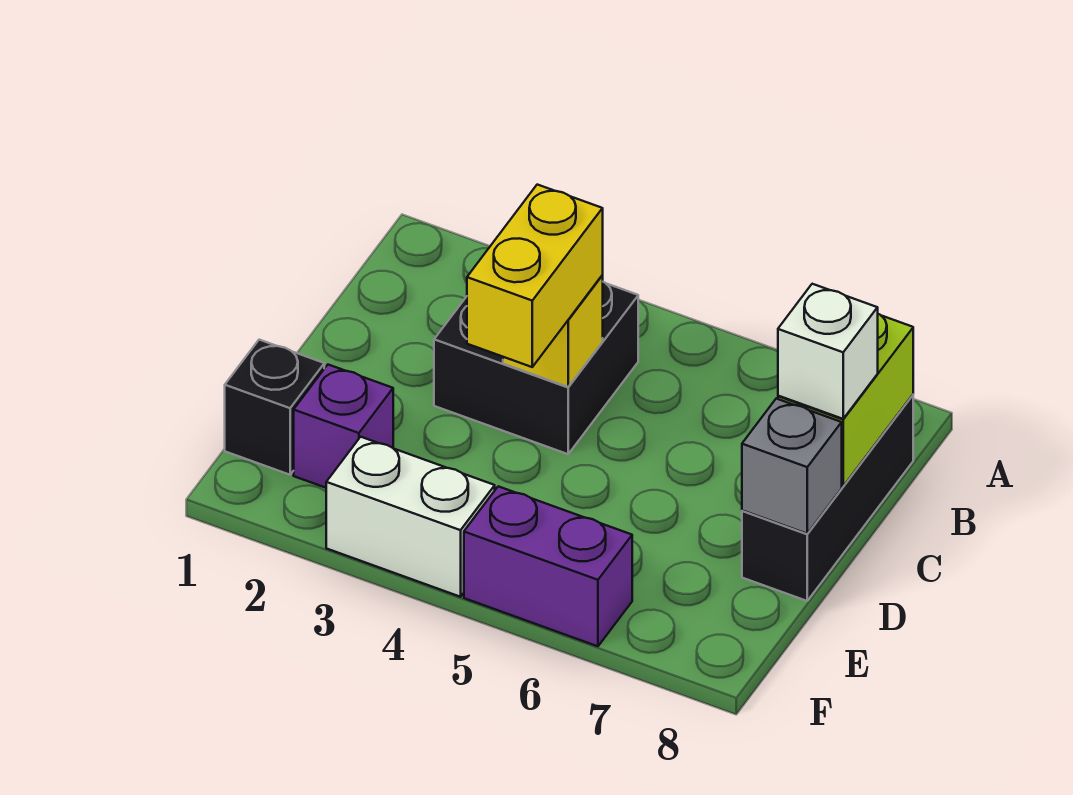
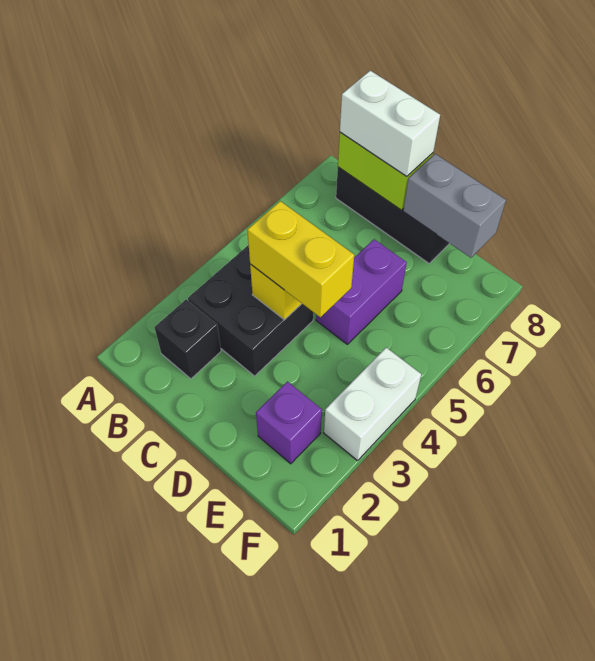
white brick C8 level 3 -> white brick B8:C8 level 3
grey brick D8 level 2 -> grey brick D8:E8 level 2
black brick E1 level 1 -> black brick B2 level 1
purple brick F5:F6 level 1 -> purple brick D5:D6 level 1

